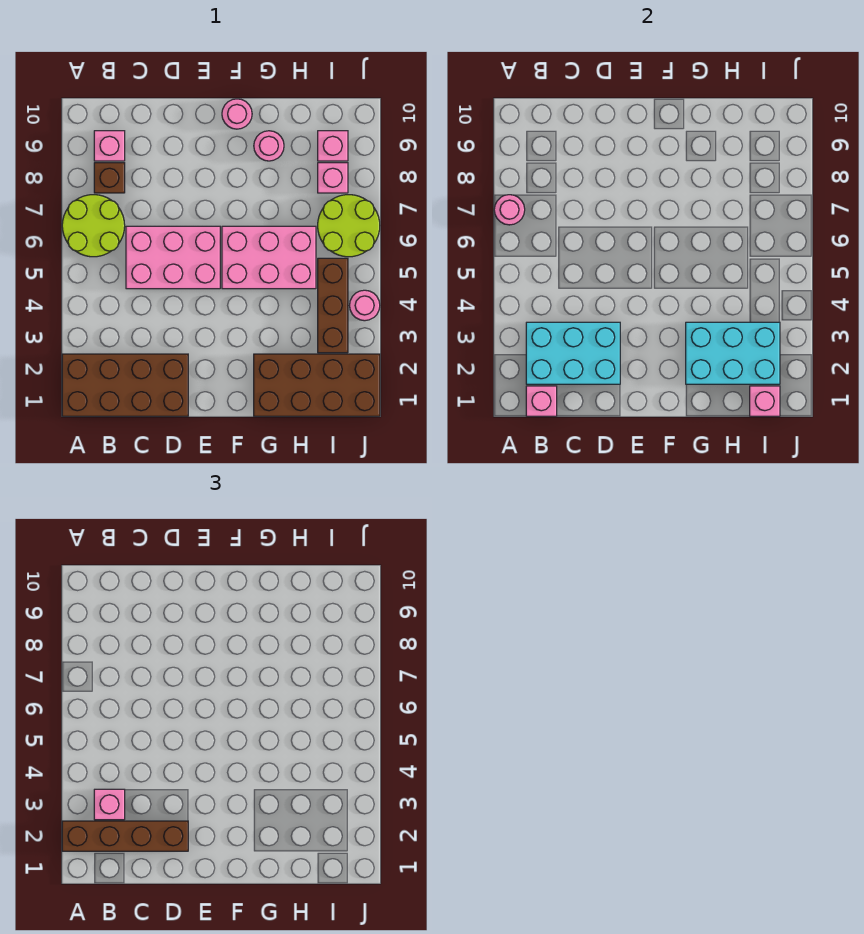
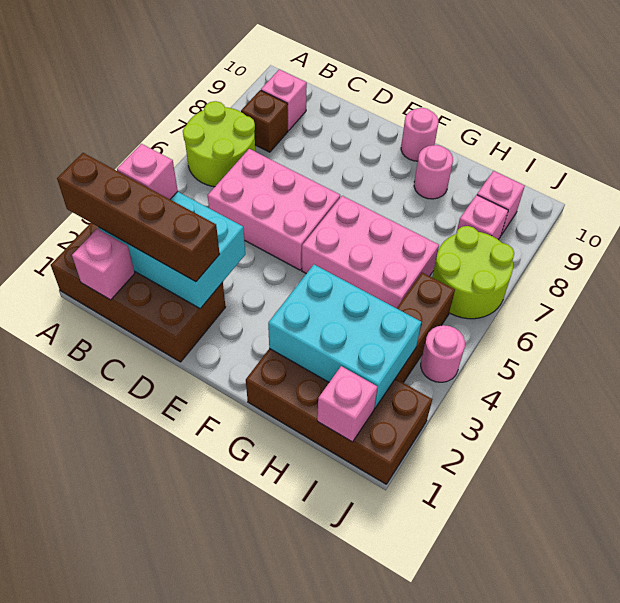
pink round brick A7 level 2 -> none

